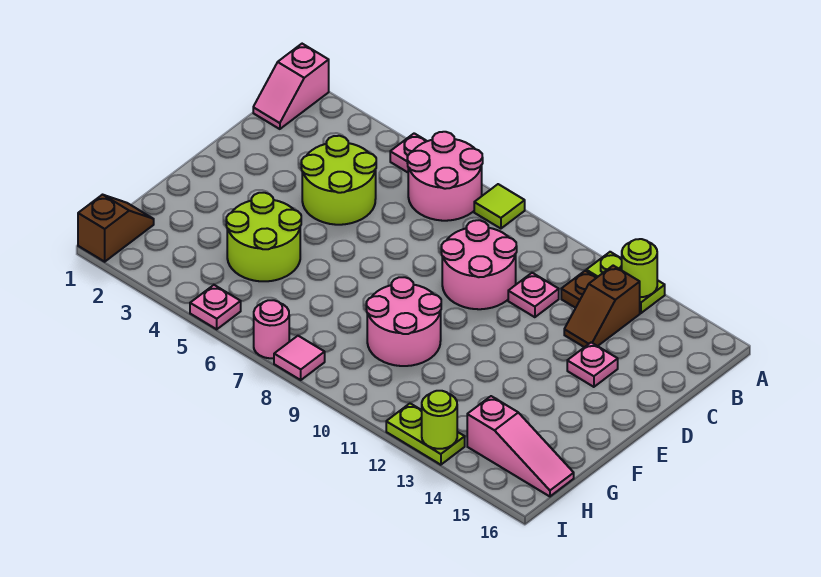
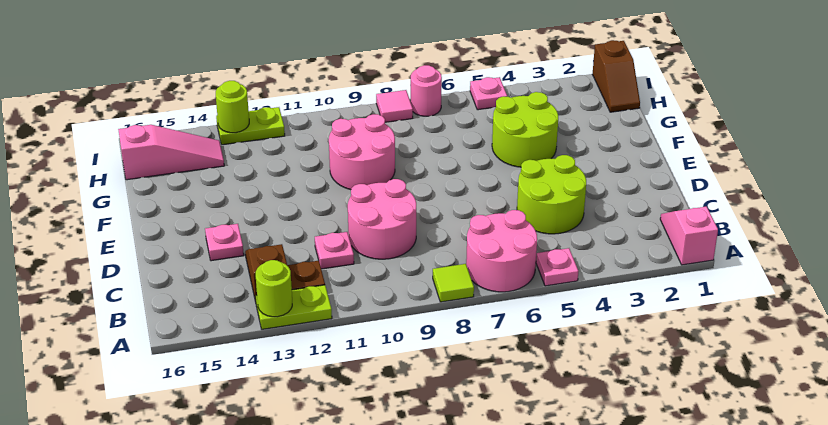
pink slope H14:H16 level 1 top 14 -> pink slope H14:H16 level 1 top 16

